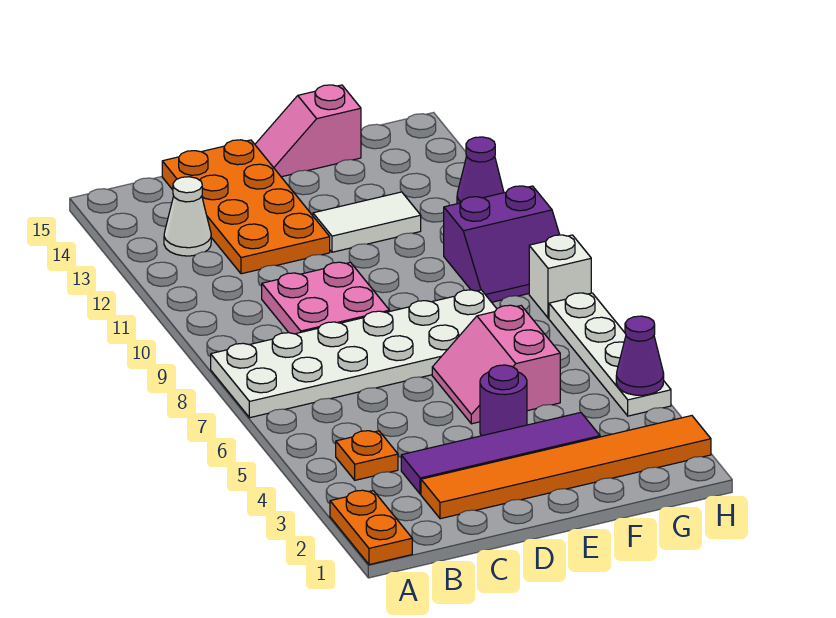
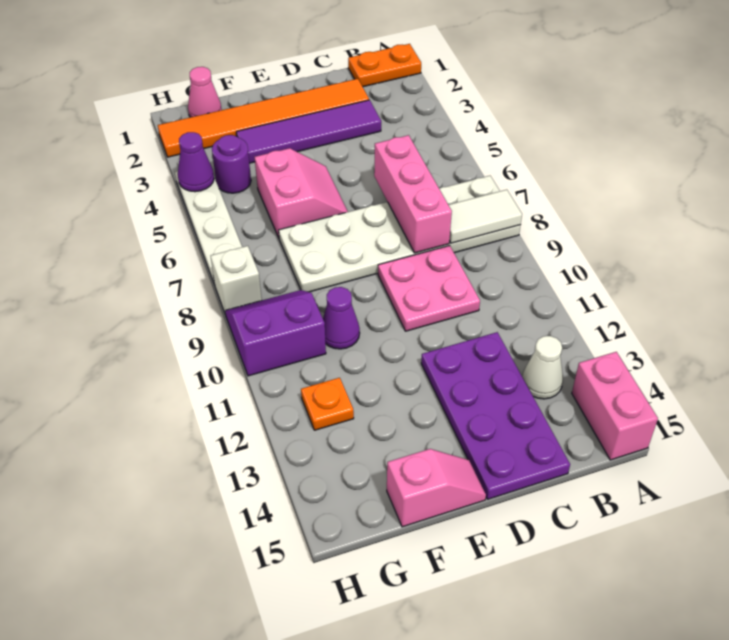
orange plate A1:A2 level 1 -> orange plate A1:B1 level 1
none -> pink brick A14:A15 level 1
orange plate B4 level 1 -> orange plate G12 level 1
none -> pink brick C6:C8 level 2
orange plate C12:D15 level 1 -> purple plate C12:D15 level 1
purple round brick E4 level 1 -> purple round brick G4 level 1
white tile E12:F12 level 1 -> white tile A8:B8 level 2
none -> pink cone G1 level 1
purple cone H12 level 1 -> purple cone F10 level 1

